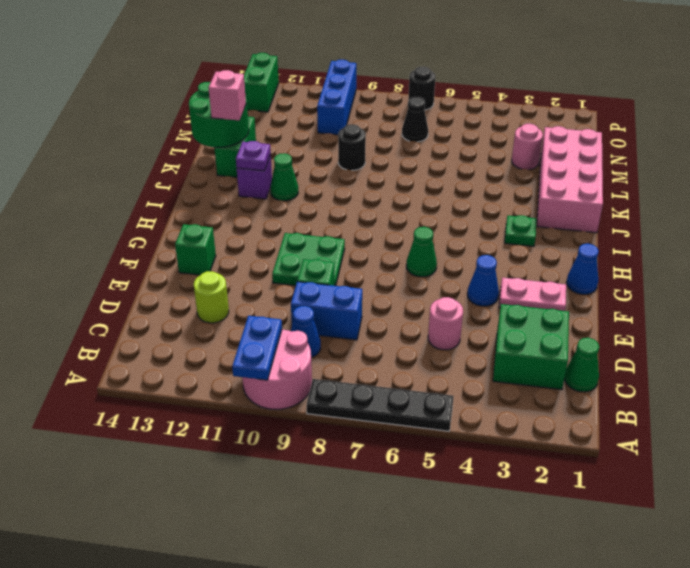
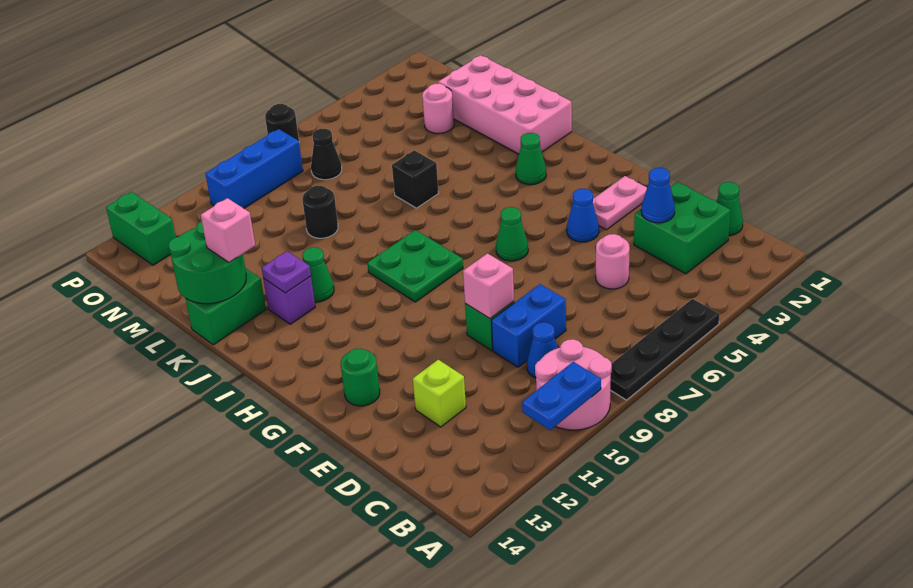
blue plate A10:B10 level 2 -> blue plate A10:A11 level 2
lime round brick D12 level 1 -> lime brick D12 level 1
none -> pink brick E9 level 2
green plate F9:G10 level 1 -> green plate H8:I9 level 1
green brick F13 level 1 -> green round brick F13 level 1
blue cone G1 level 1 -> blue cone D3 level 2
green plate I3 level 1 -> green cone I3 level 1
none -> black brick K6 level 1
green brick K13:L13 level 1 -> green brick K13:K14 level 1
blue brick N10:P10 level 1 -> blue brick O8:O10 level 1

